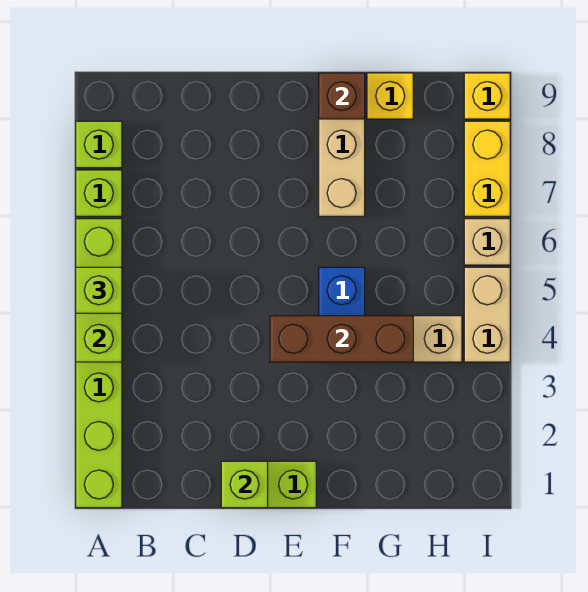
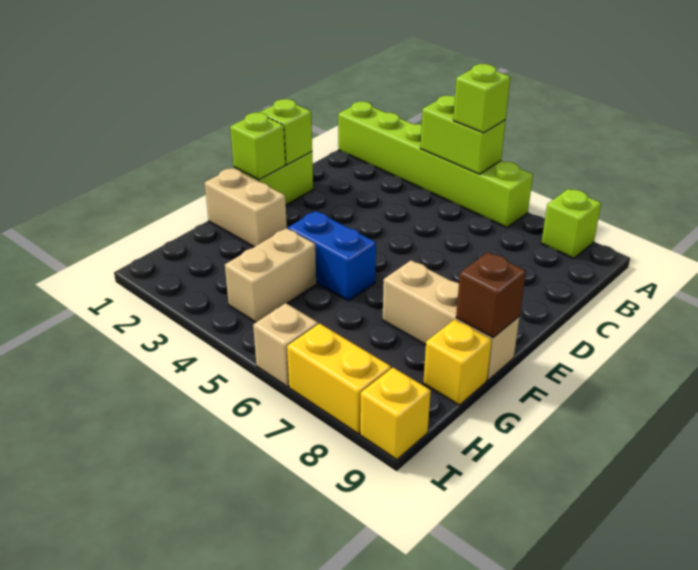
lime brick A7 level 1 -> lime brick E1 level 2
brown brick E4:G4 level 2 -> none
tan brick I4:I5 level 1 -> tan brick F1:F2 level 1

